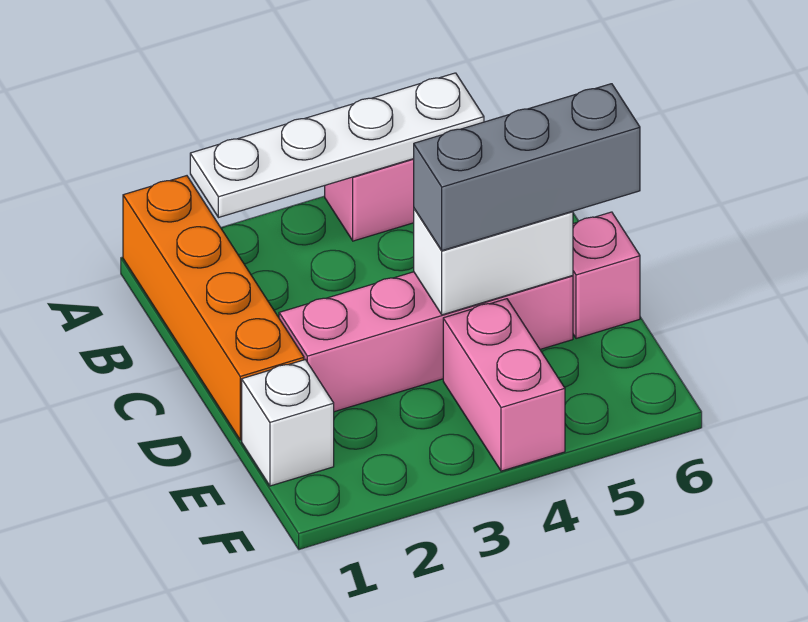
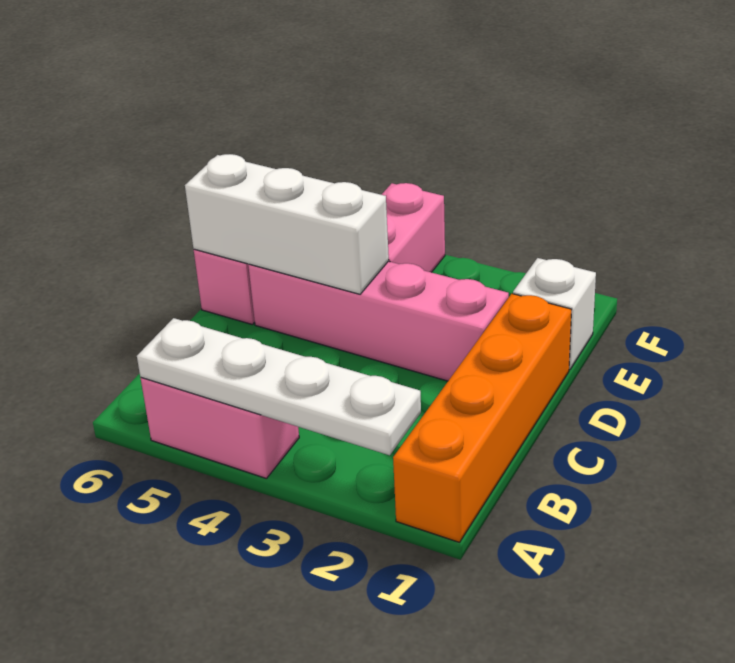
white brick D4:D5 level 2 -> white brick D4:D6 level 2
grey brick D4:D6 level 3 -> none

